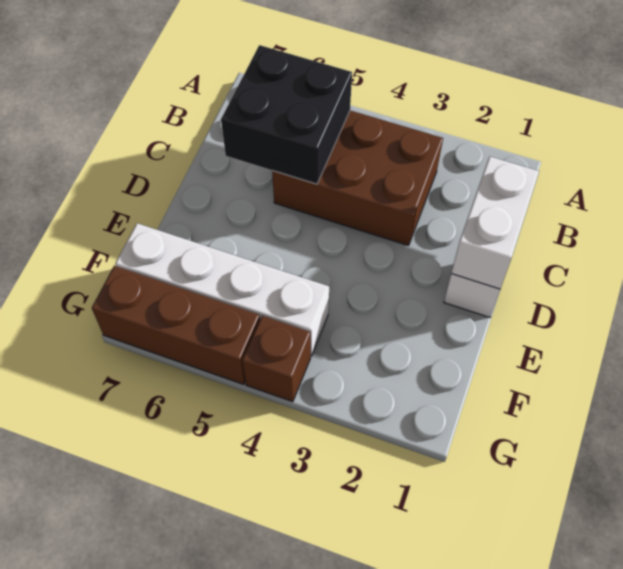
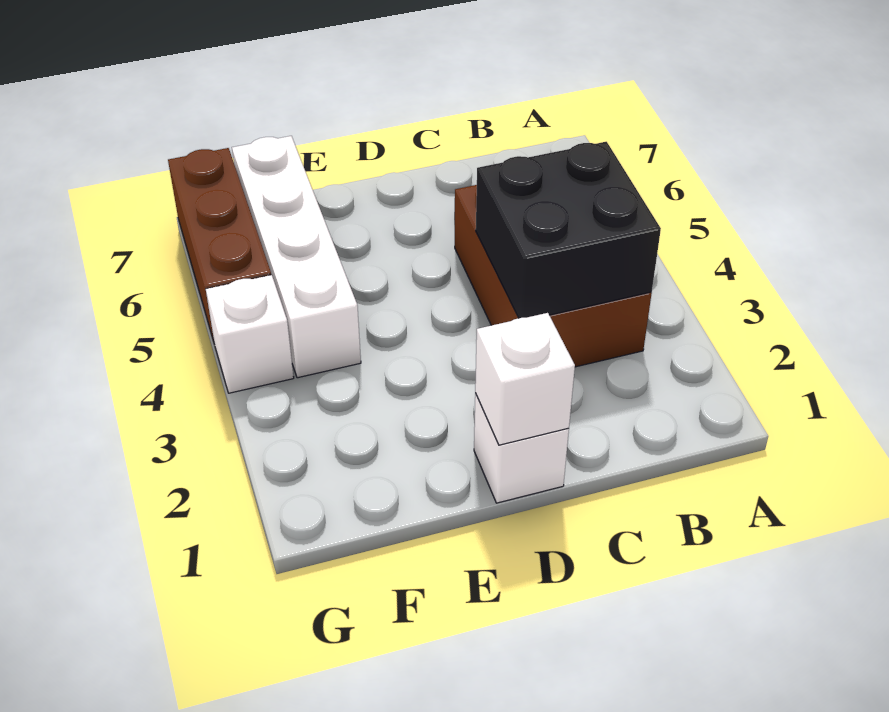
black brick B5:C6 level 2 -> black brick B3:C4 level 2
white brick C1:D1 level 2 -> white brick D1 level 2
brown brick G4 level 1 -> white brick G4 level 1

